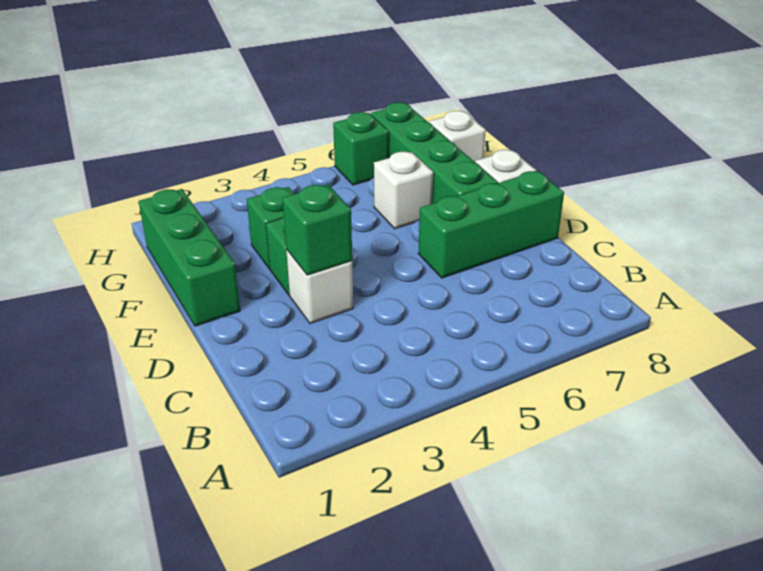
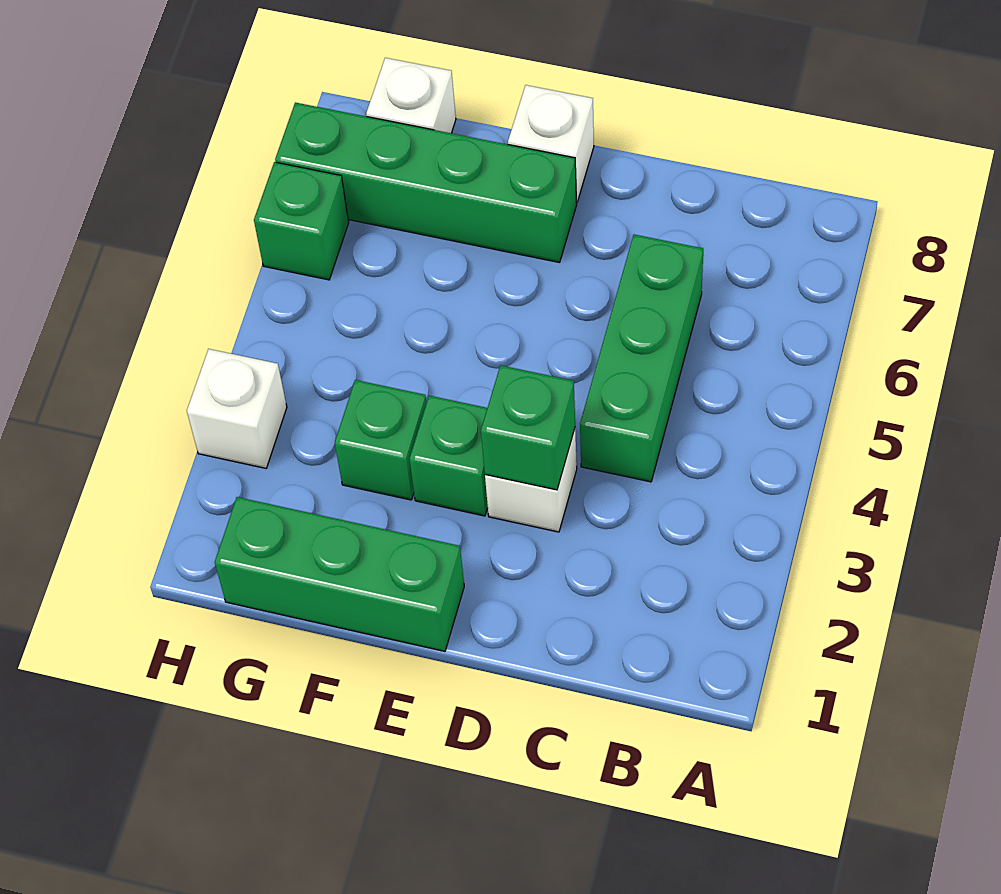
green brick D6:D8 level 1 -> green brick C4:C6 level 1
white brick F6 level 1 -> white brick H3 level 1

